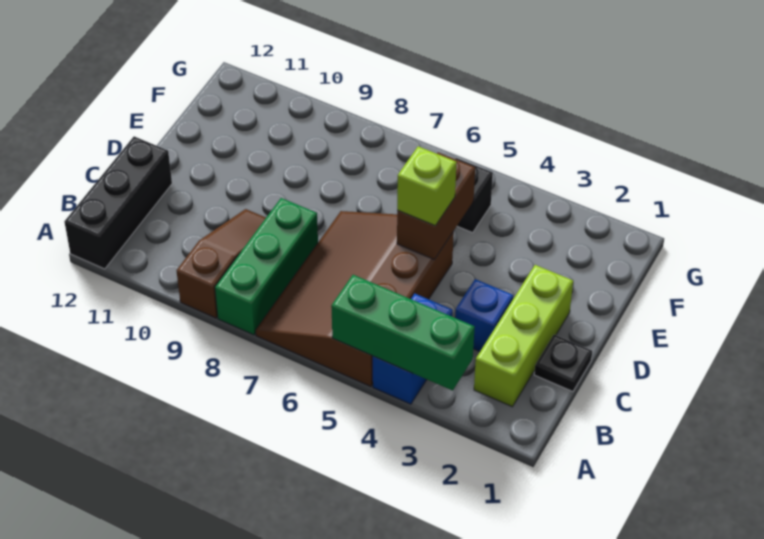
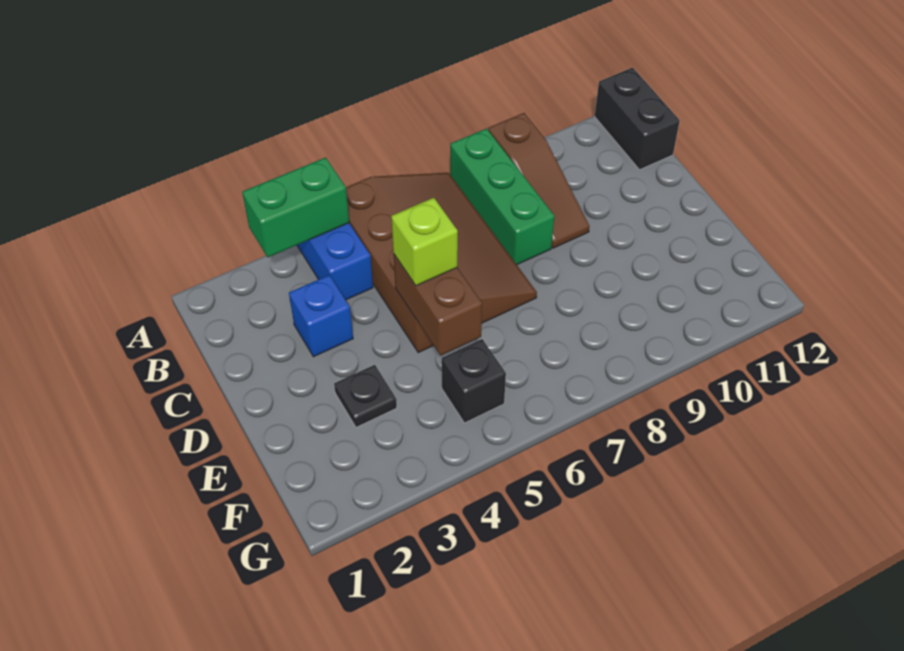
green brick A3:A5 level 2 -> green brick A3:A4 level 2
black brick A12:C12 level 1 -> black brick A12:B12 level 1
lime brick B2:D2 level 1 -> none
black plate C1 level 1 -> black plate E3 level 1

